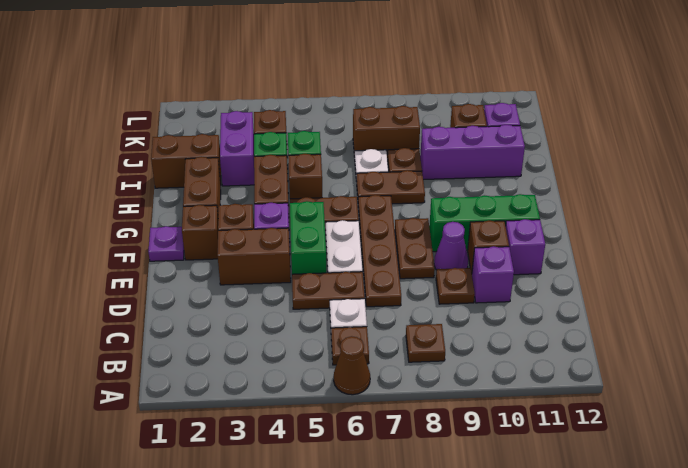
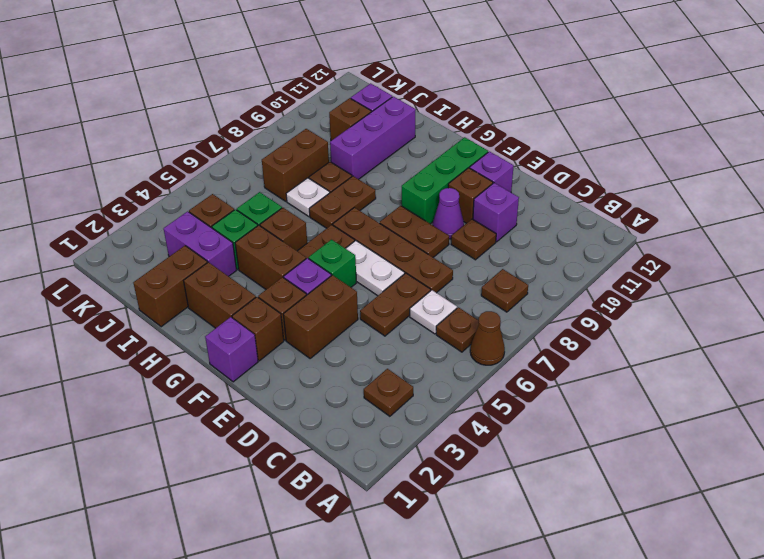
none -> brown plate B3 level 1
green brick E5:F5 level 1 -> green brick F5 level 1
purple plate F1 level 1 -> purple brick F1 level 1

